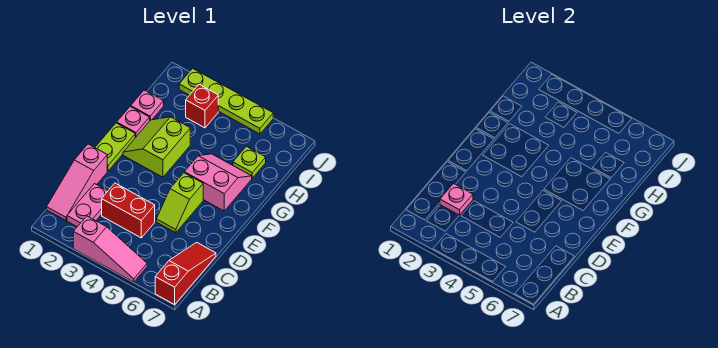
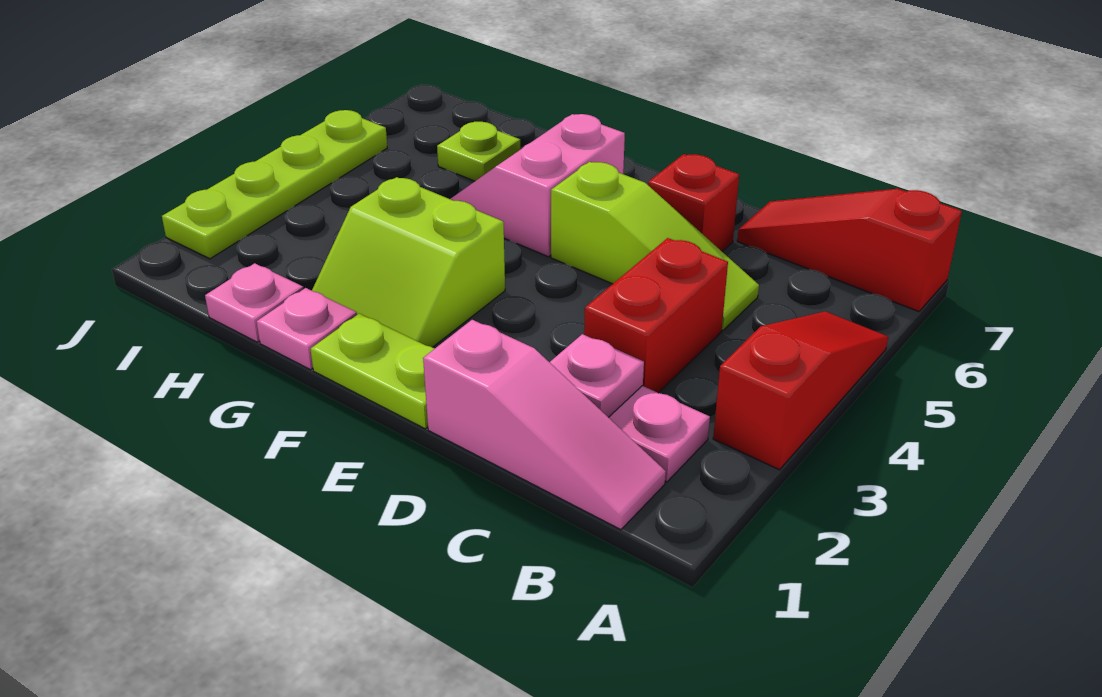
pink slope A3:A5 level 1 top 3 -> red slope A3:A5 level 1 top 3
lime slope D5:E5 level 1 top E -> lime slope C5:E5 level 1 top E
red brick I3 level 1 -> red brick D6 level 1

